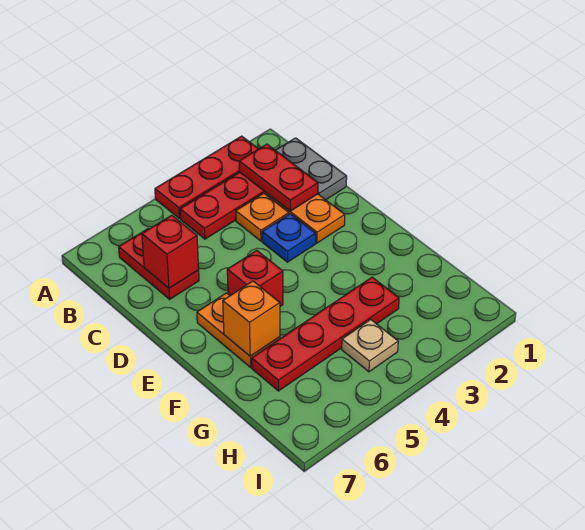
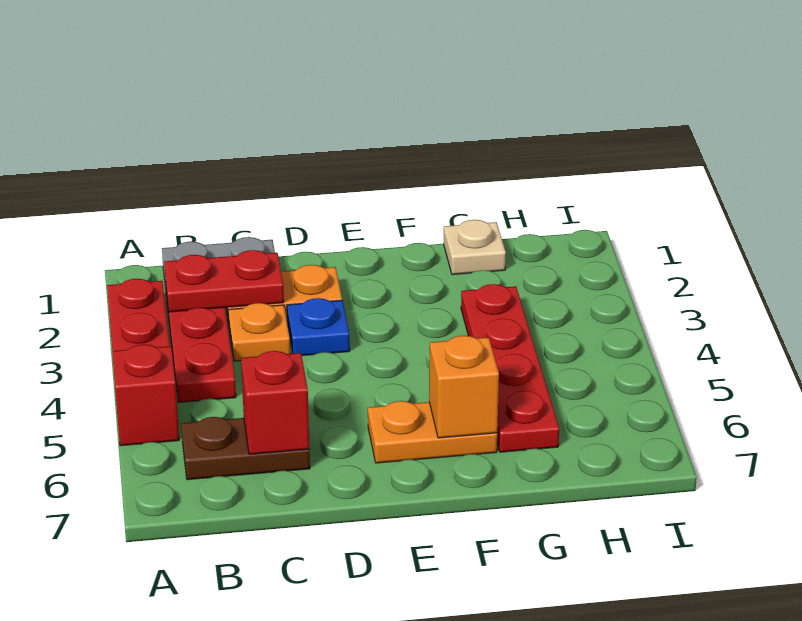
red plate B6:C6 level 1 -> brown plate B6:C6 level 1
red brick E5 level 1 -> red brick A5 level 1
tan plate H4 level 1 -> tan plate G1 level 1

